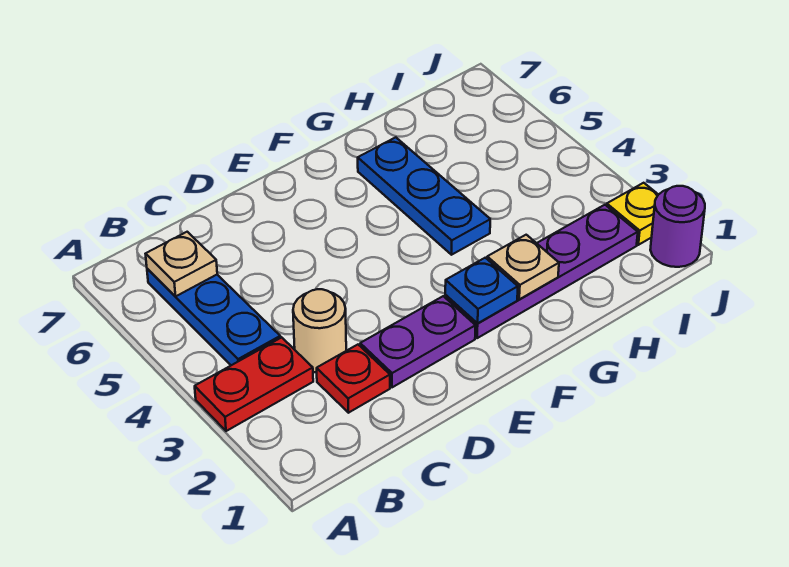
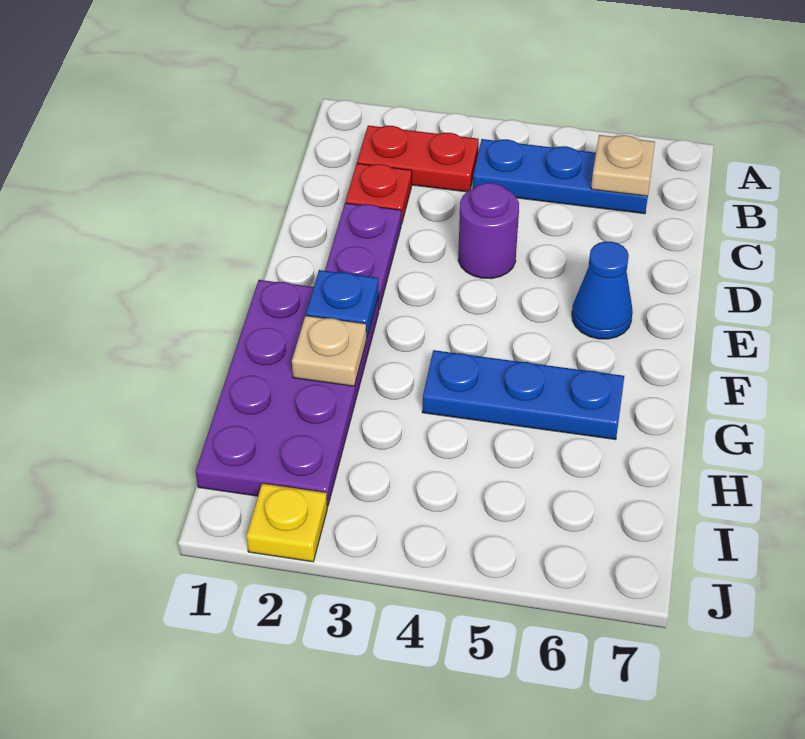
red plate A3:B3 level 1 -> red plate B2:B3 level 1
tan round brick C3 level 1 -> none
none -> blue cone E6 level 1
purple plate F2:I2 level 1 -> purple plate F1:I2 level 1
purple round brick J1 level 1 -> purple round brick D4 level 1

